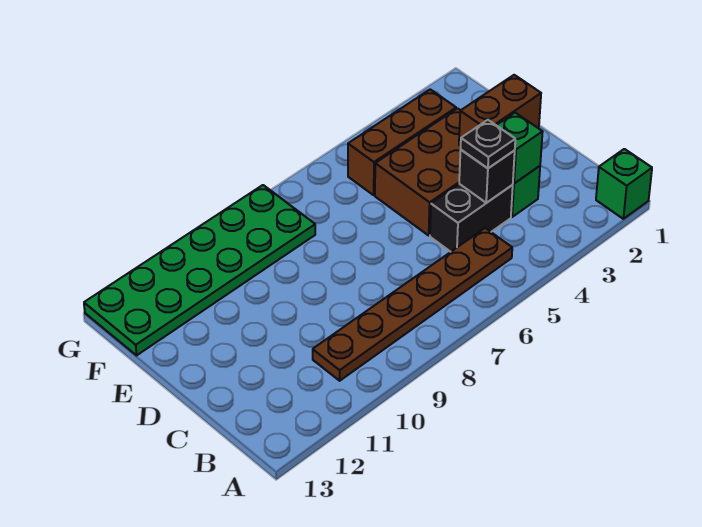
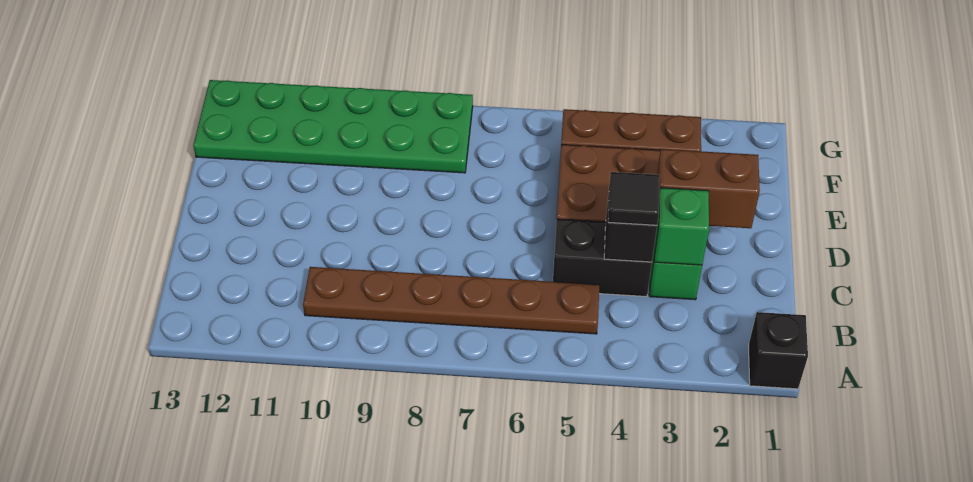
green brick A1 level 1 -> black brick A1 level 1
black plate C4 level 3 -> black tile C4 level 3

